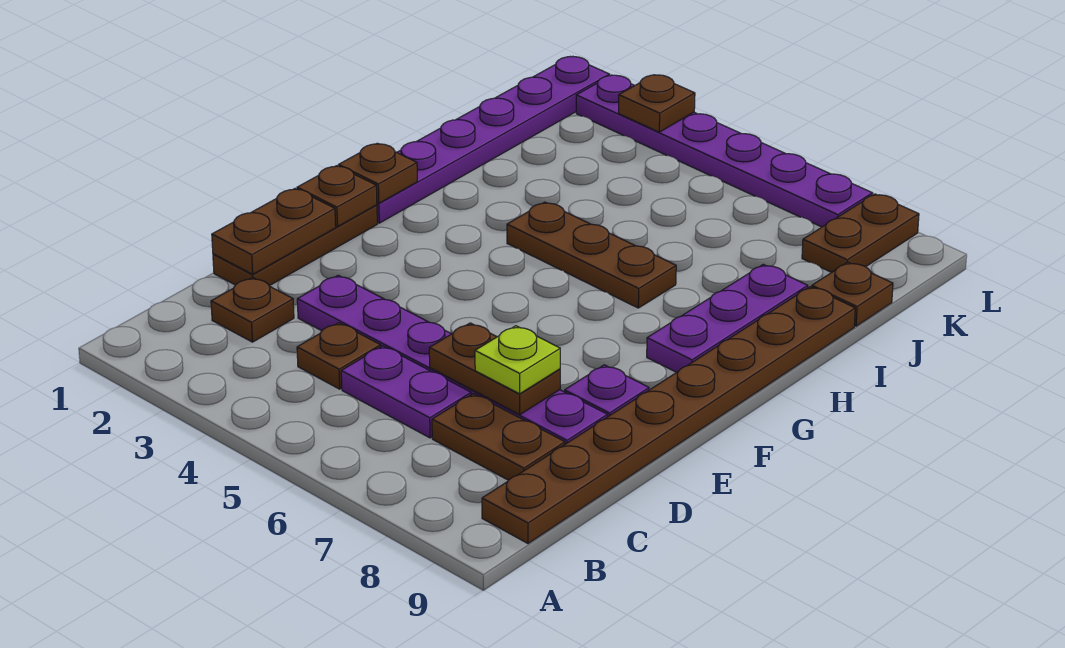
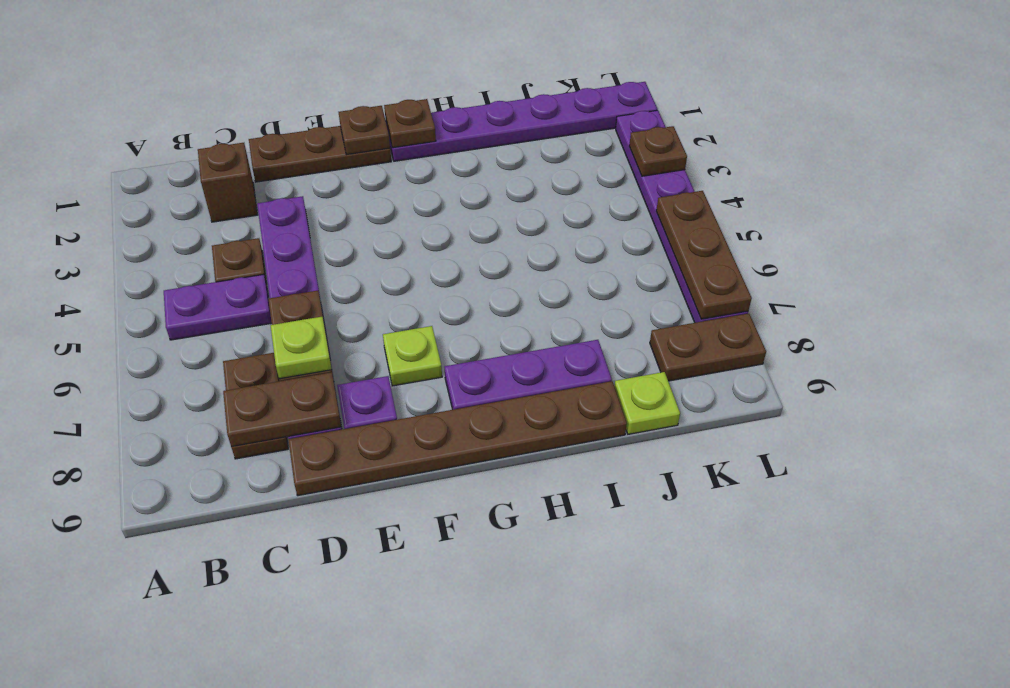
brown plate B9:I9 level 1 -> brown plate D9:I9 level 1
brown plate C2 level 1 -> brown brick C2 level 1
purple plate C5:C6 level 1 -> purple plate B5:C5 level 1
brown plate D1:E1 level 2 -> brown plate C8:D8 level 2
none -> lime plate F7 level 1
brown plate H4:H6 level 1 -> brown plate L5:L7 level 2
brown plate J9 level 1 -> lime plate J9 level 1

